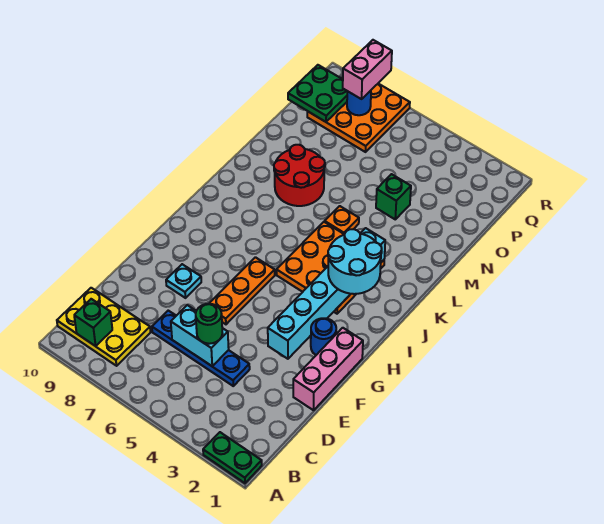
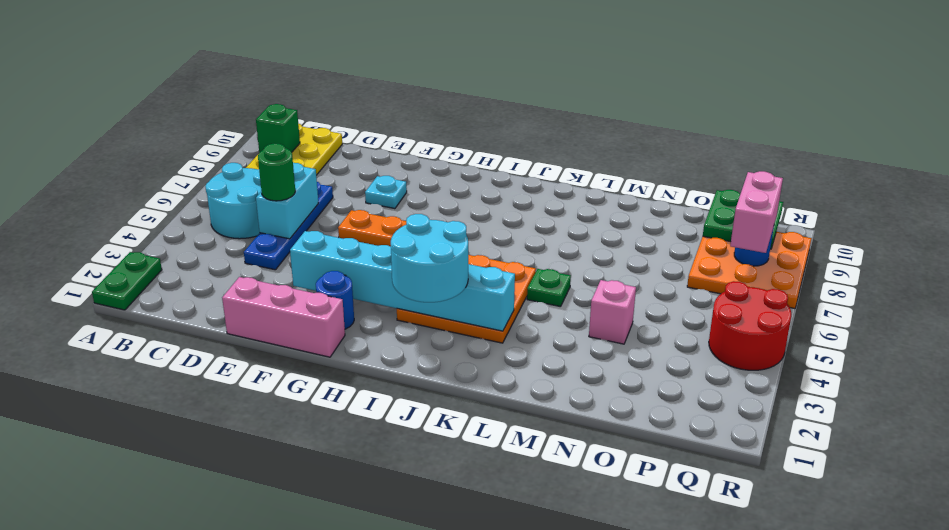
none -> cyan round brick B5:C6 level 1
orange plate L5 level 1 -> green plate L5 level 1
red round brick L7:M8 level 1 -> red round brick Q4:R5 level 1
green brick N4 level 1 -> pink brick N4 level 1
pink brick Q8:R8 level 3 -> pink brick Q7:Q8 level 3

